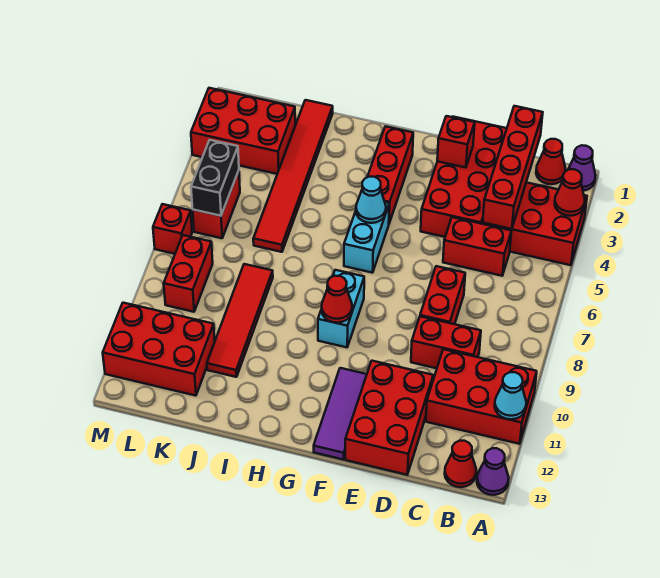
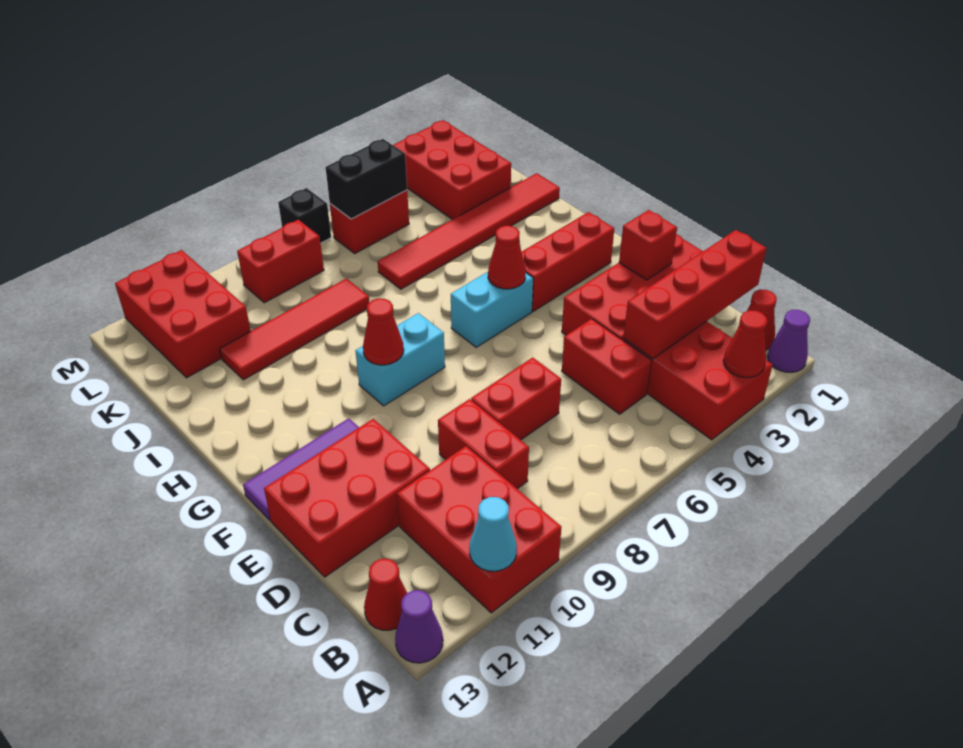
cyan cone G5 level 2 -> red cone G5 level 2
red brick M7 level 1 -> black brick M7 level 1

